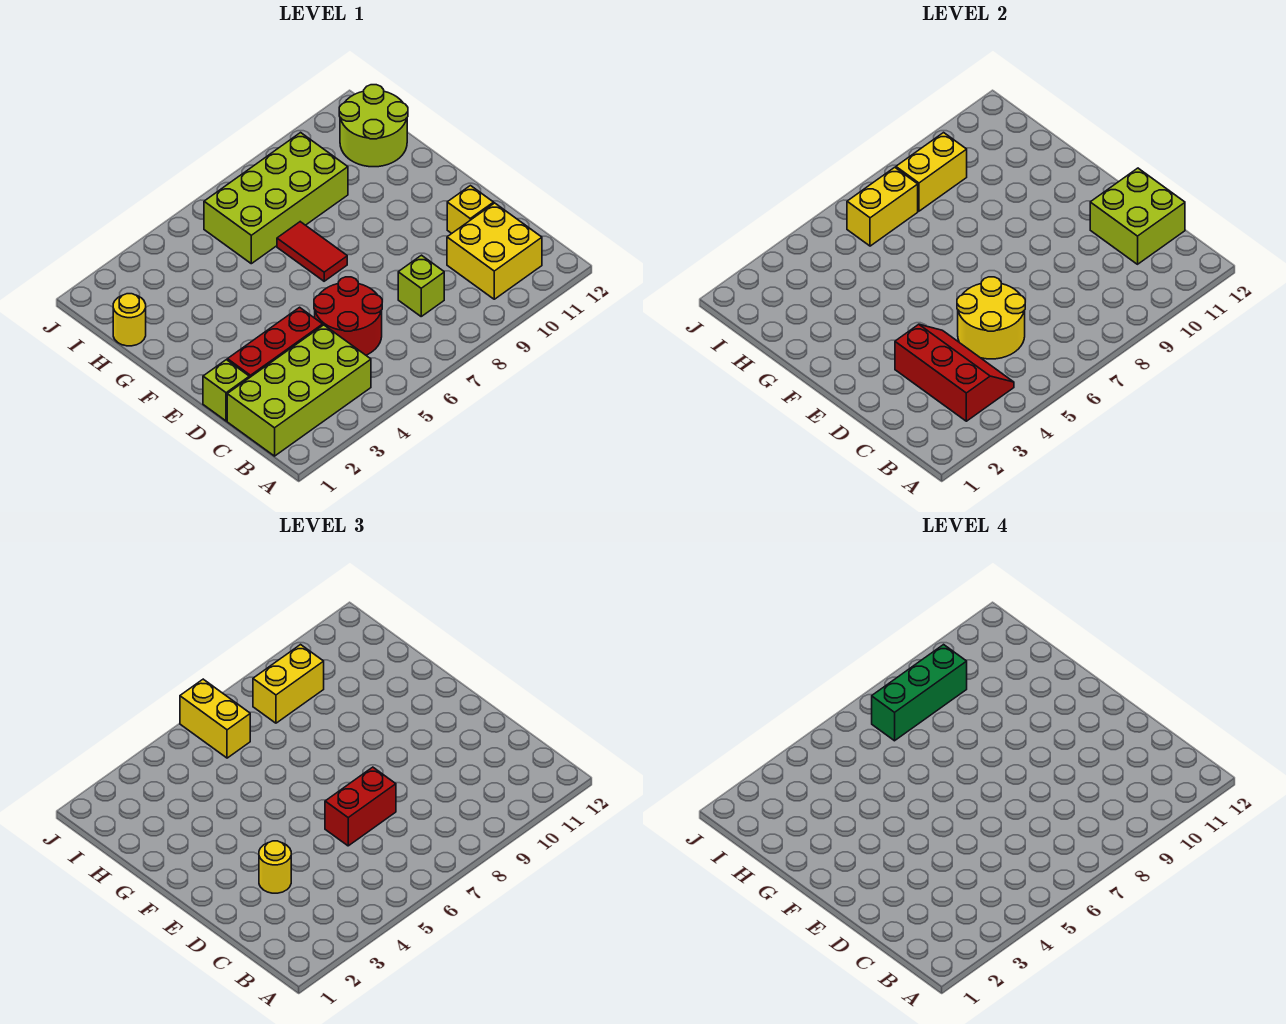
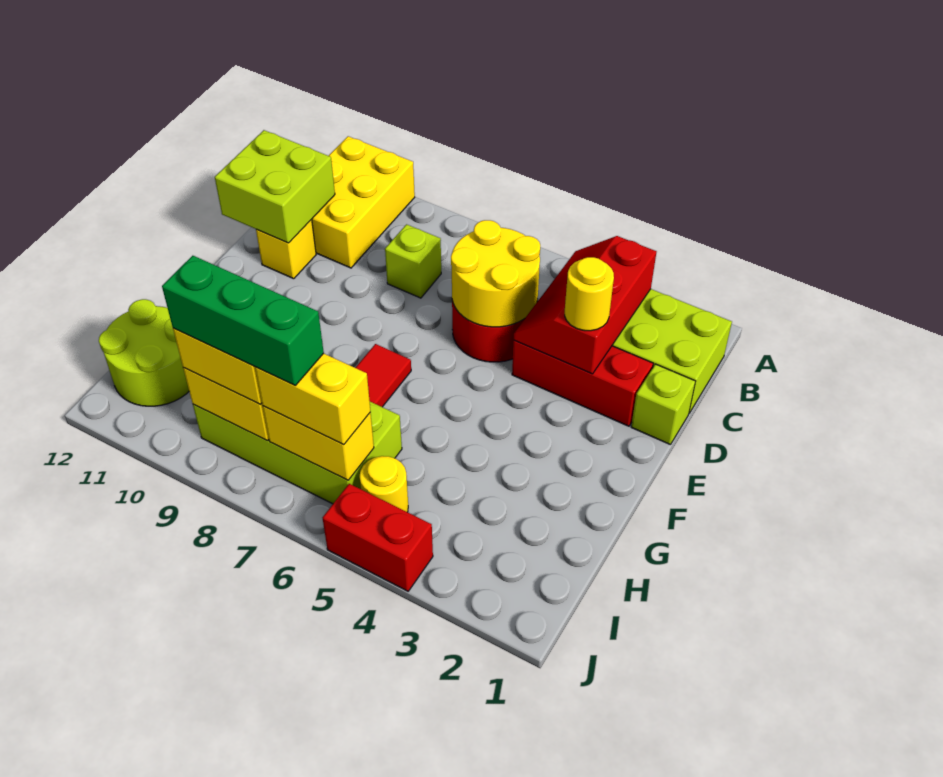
yellow brick B10:C11 level 1 -> yellow brick A10:C11 level 1
red brick D6:D7 level 3 -> red brick J4:J5 level 1
yellow round brick H1 level 1 -> yellow round brick I5 level 1
yellow brick I6:J6 level 3 -> yellow brick I6:I7 level 3

